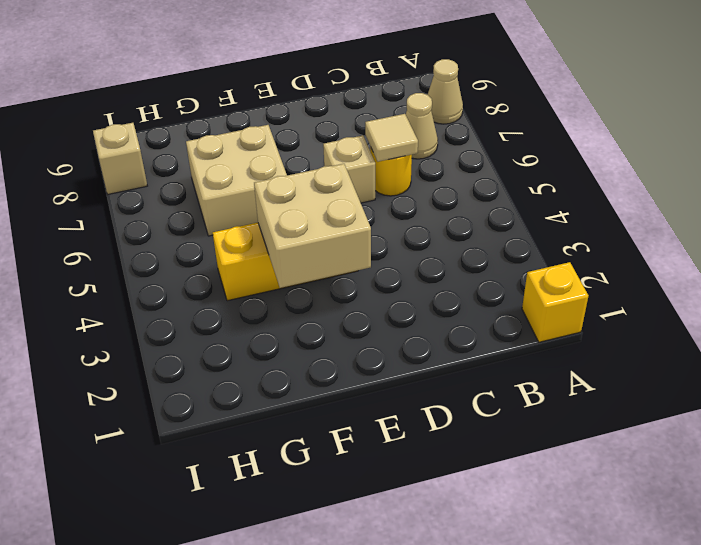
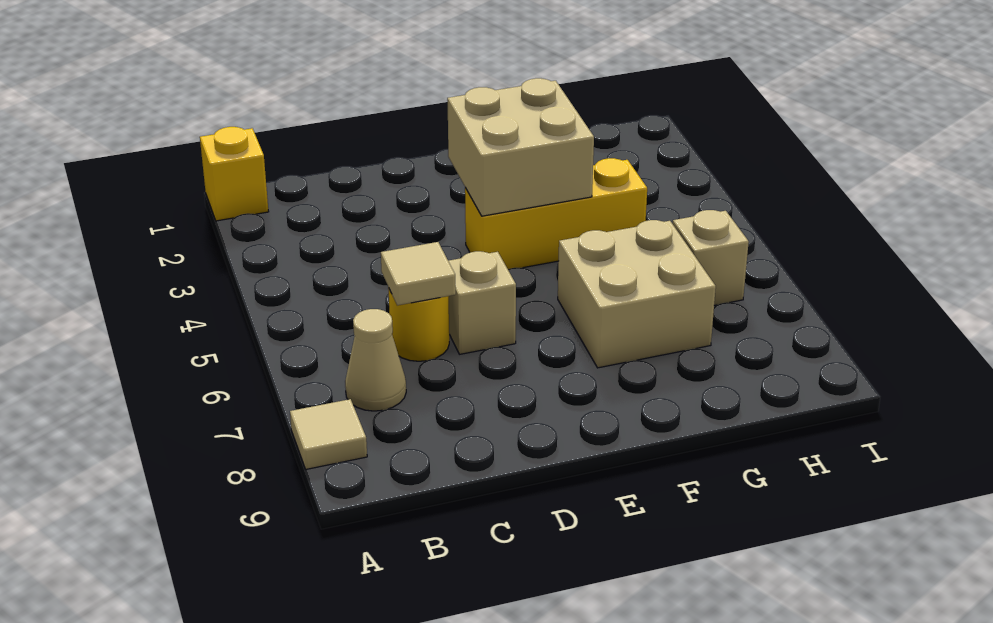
tan cone A8 level 1 -> tan tile A8 level 1
tan brick I8 level 1 -> tan brick H6 level 1

